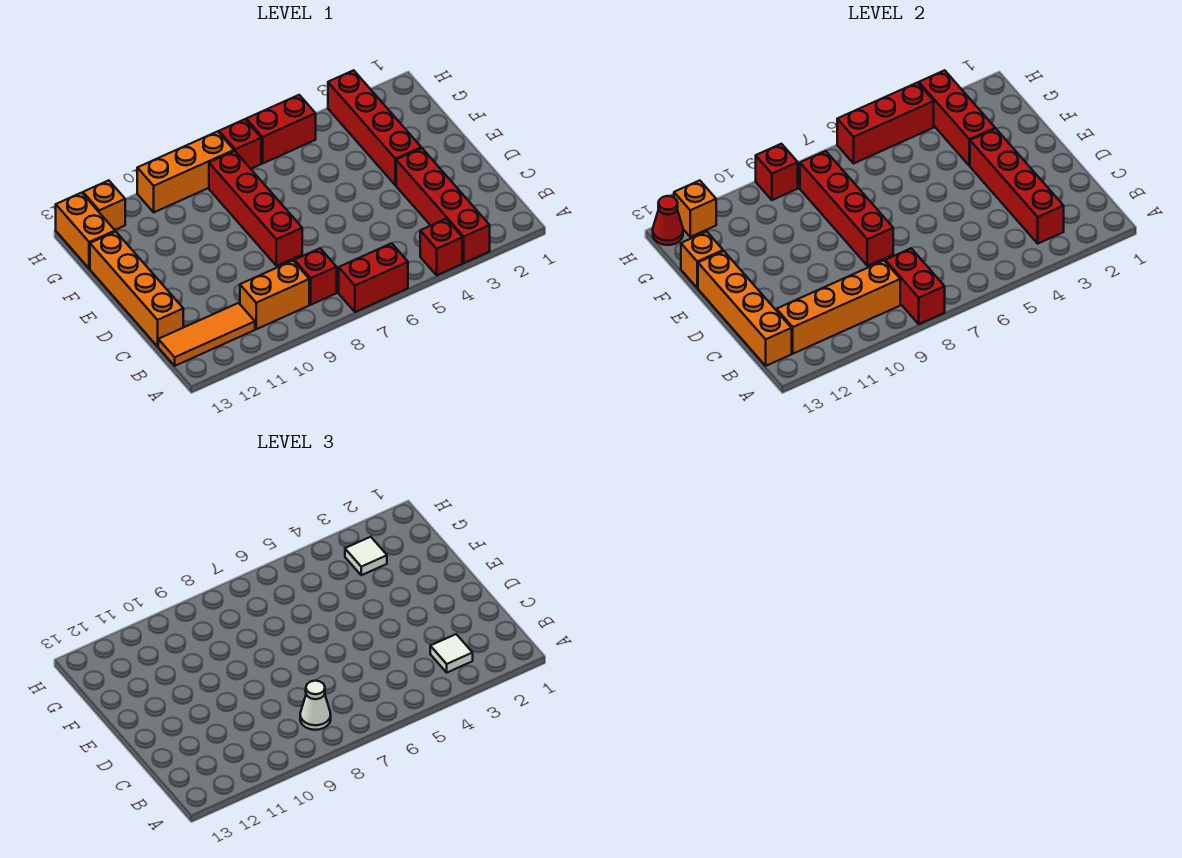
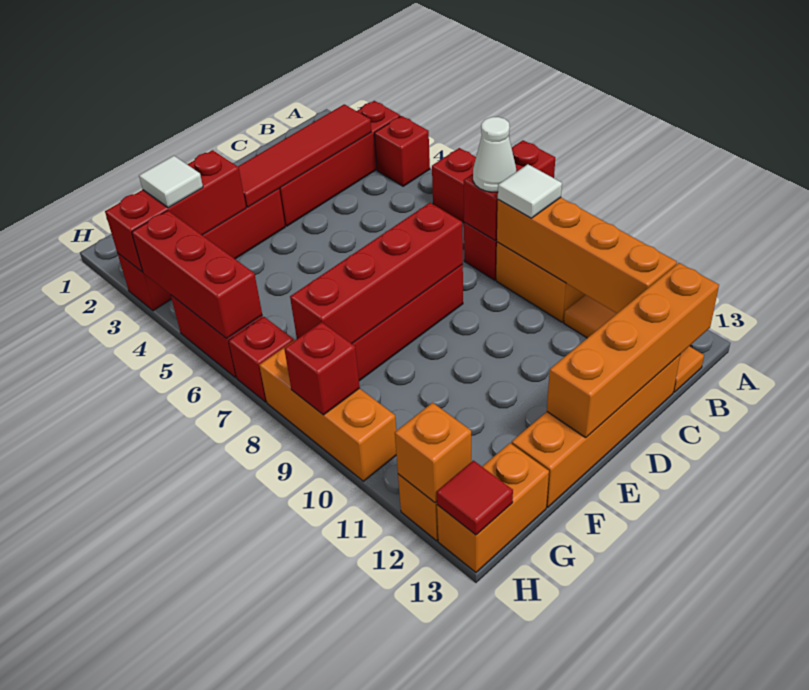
red brick B3:E3 level 2 -> red tile B3:E3 level 2
white tile B3 level 3 -> white tile B9 level 3
orange brick F13 level 2 -> none
red cone H13 level 2 -> red tile H13 level 2

